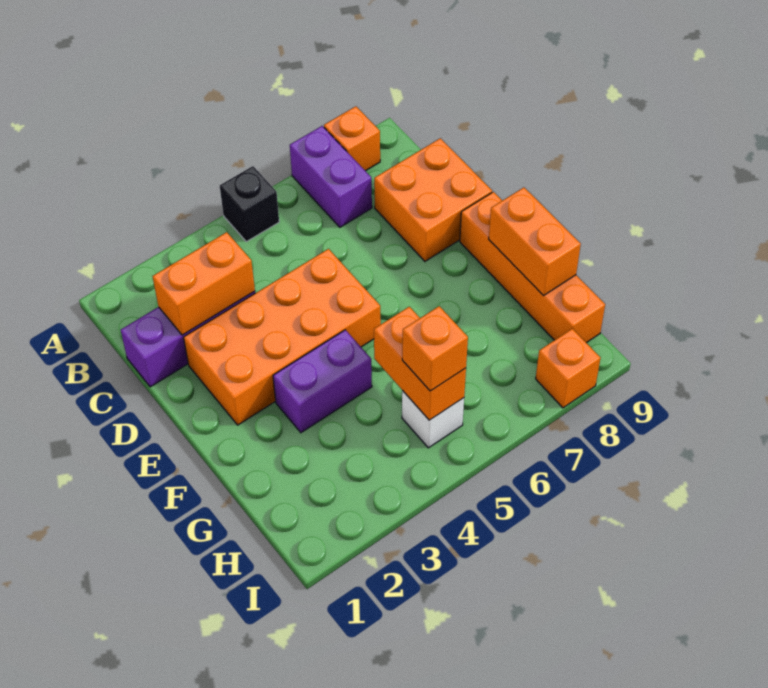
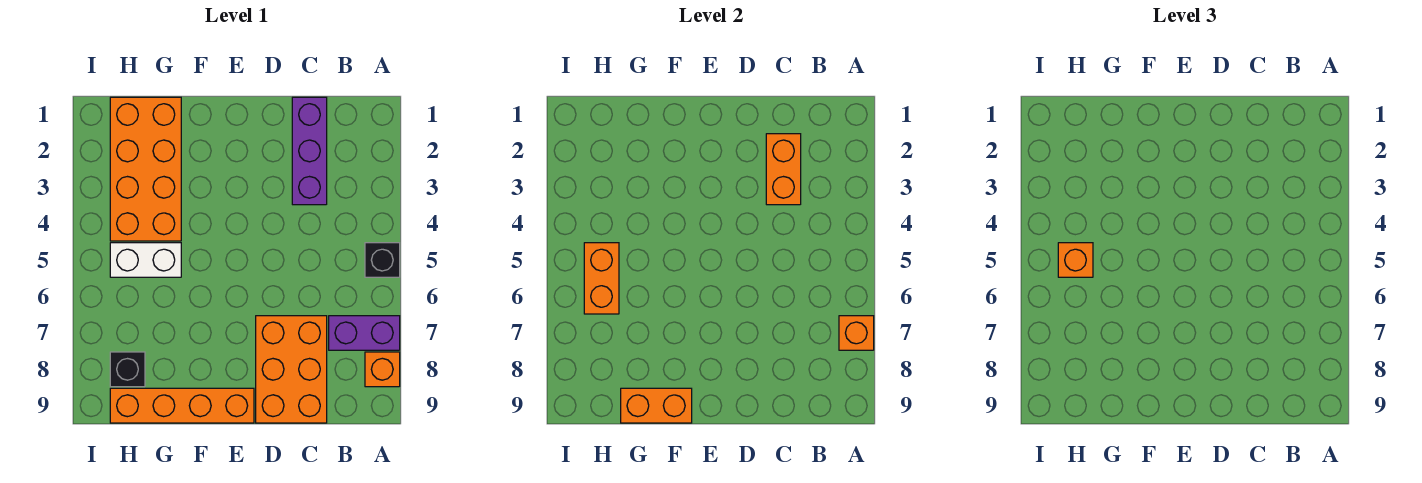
orange brick C8:D9 level 1 -> orange brick C7:D9 level 1
orange brick D2:E5 level 1 -> orange brick G1:H4 level 1
purple brick F3:F4 level 1 -> none
orange brick G5:H5 level 2 -> orange brick H5:H6 level 2
white brick H5 level 1 -> white brick G5:H5 level 1
none -> black brick H8 level 1
orange brick I8 level 1 -> orange brick A7 level 2

